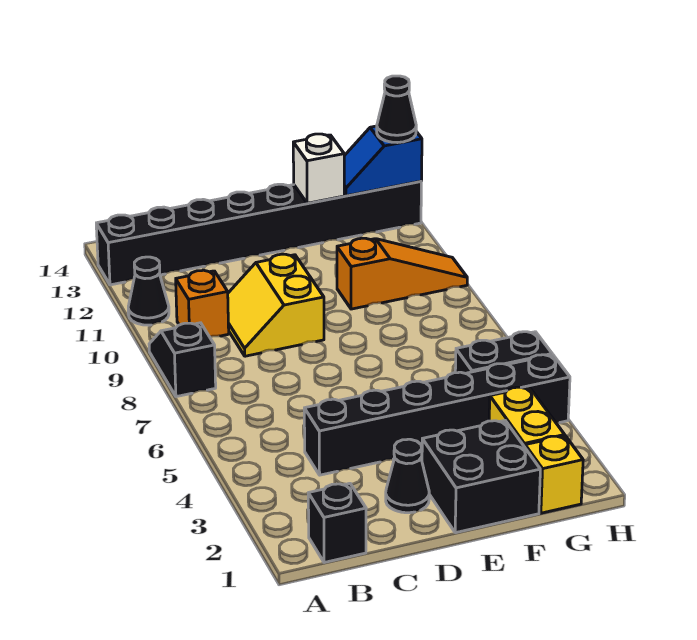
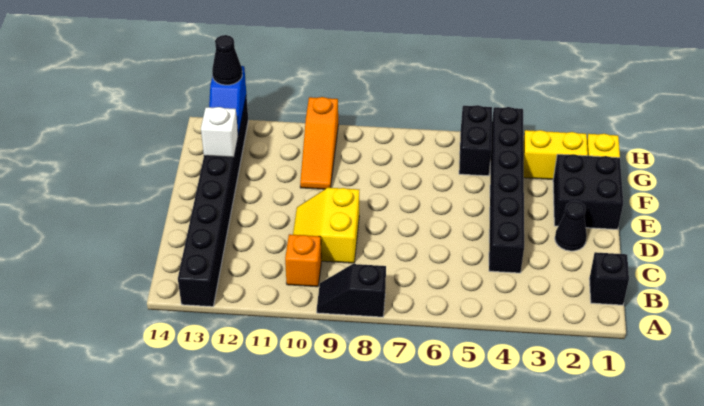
black cone A11 level 1 -> none
yellow slope C9:D10 level 1 top D -> yellow slope C9:D10 level 1 top 9
orange slope F10:H10 level 1 top F -> orange slope F10:H10 level 1 top H

